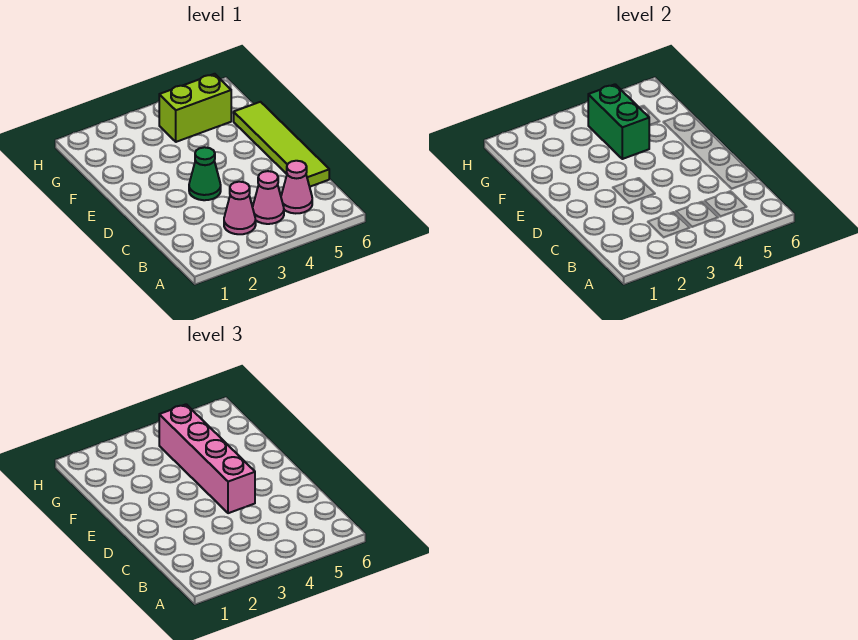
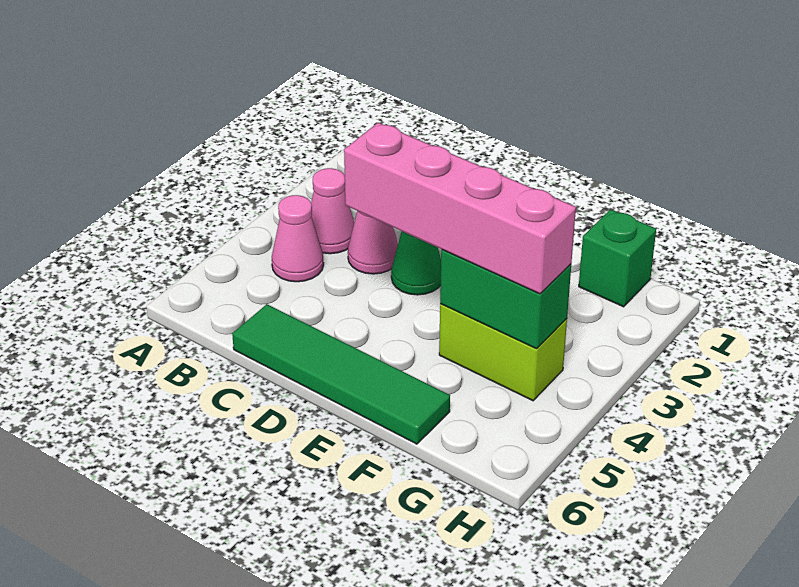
pink cone B5 level 1 -> pink cone C3 level 1
lime tile C6:F6 level 1 -> green tile C6:F6 level 1
none -> green brick G1 level 1
lime brick G4:G5 level 1 -> lime brick F4:G4 level 1

